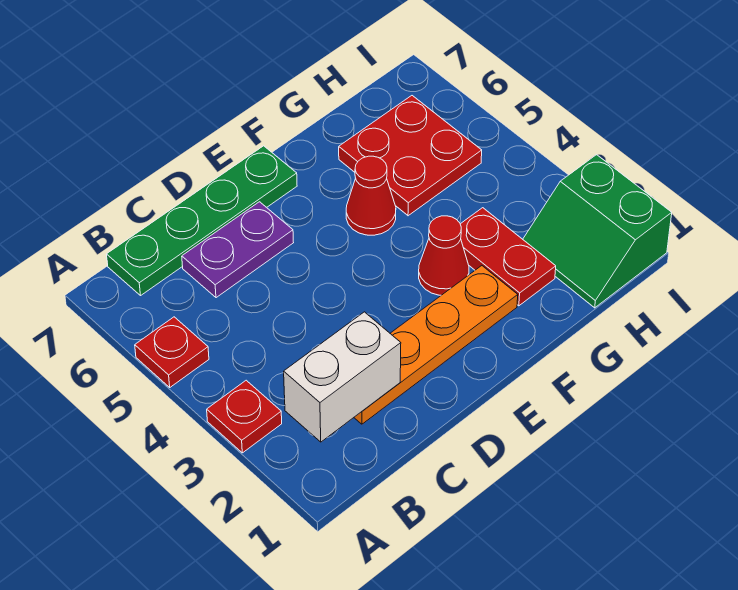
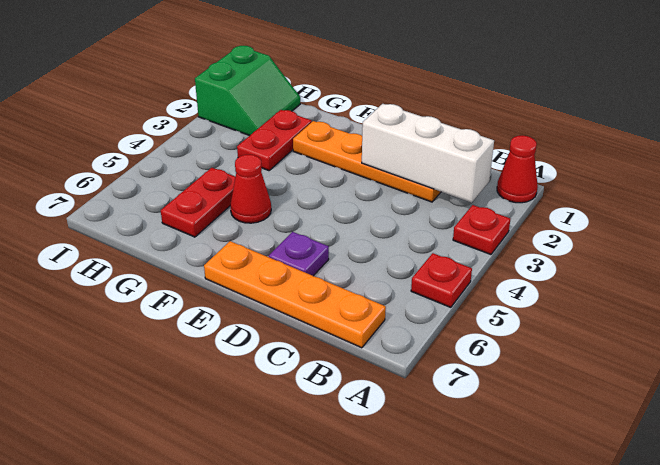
white brick B2:C2 level 2 -> white brick B2:D2 level 2
green plate B7:E7 level 1 -> orange plate B7:E7 level 1
purple plate C6:D6 level 1 -> purple plate D6 level 1
red cone F3 level 1 -> red cone A1 level 1
red plate G5:H6 level 1 -> red plate G5:G6 level 1

